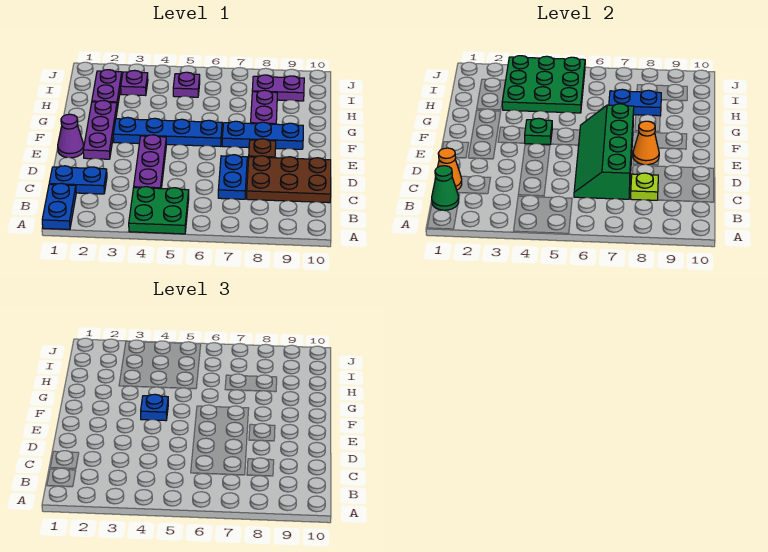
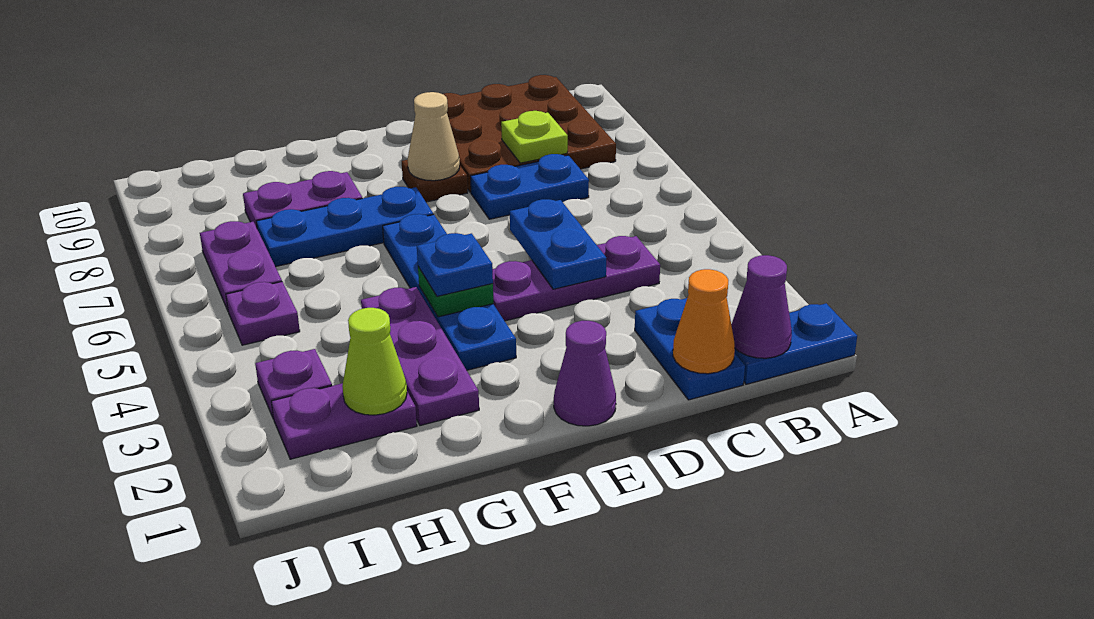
green plate A4:B5 level 1 -> none
green cone B1 level 2 -> purple cone B1 level 2
green slope C6:F7 level 2 top 7 -> none
brown plate C8:D10 level 1 -> brown plate B8:D10 level 1
purple plate E2:G2 level 1 -> purple plate G2:G4 level 1
orange cone E8 level 2 -> tan cone E8 level 2
blue plate F7:F9 level 1 -> blue plate F7:H7 level 1
none -> lime cone H2 level 2
green plate H3:J5 level 2 -> none
blue plate H7:H8 level 2 -> blue plate D4:D5 level 2
purple plate I8:I9 level 1 -> purple plate I6:I7 level 1

